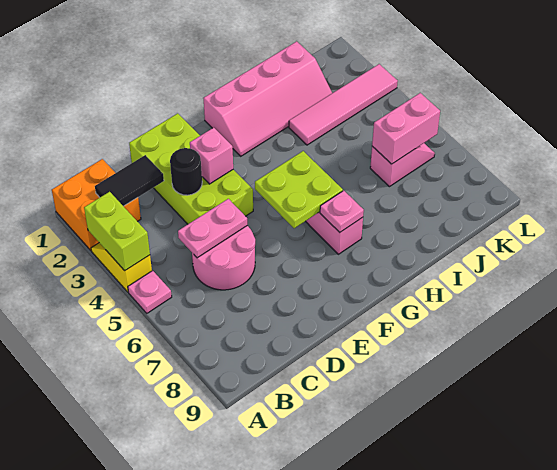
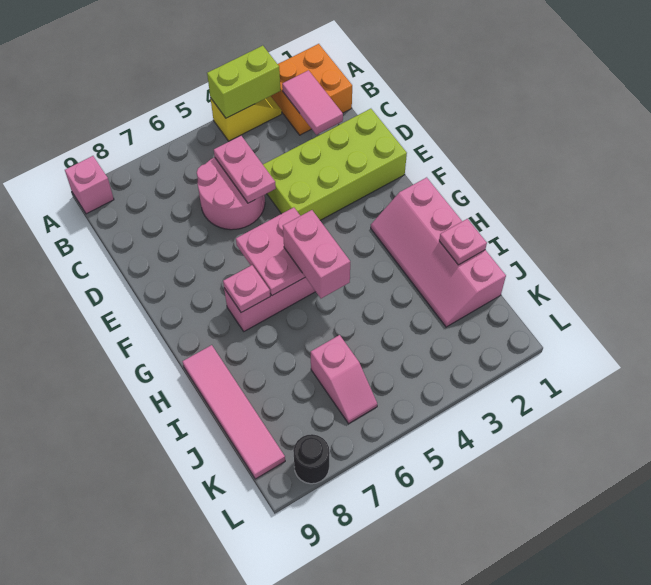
pink plate A5 level 1 -> pink plate I1 level 2
black tile B2:C2 level 2 -> pink tile B2:C2 level 2
black round brick D3 level 2 -> black round brick L8 level 1
pink brick E3 level 2 -> pink brick A9 level 1
lime plate F5:G6 level 2 -> pink plate F5:G6 level 2
pink tile I3:L3 level 1 -> pink tile H9:K9 level 1
pink brick J6:K6 level 2 -> pink brick G5:H5 level 3

